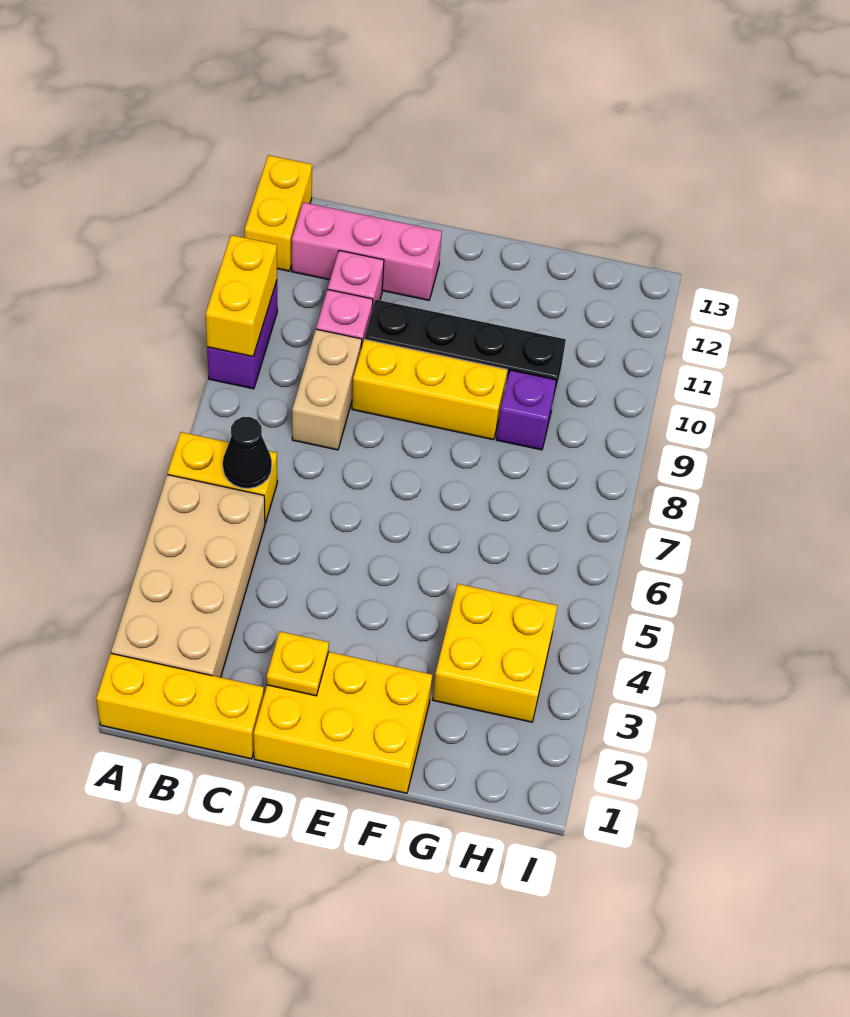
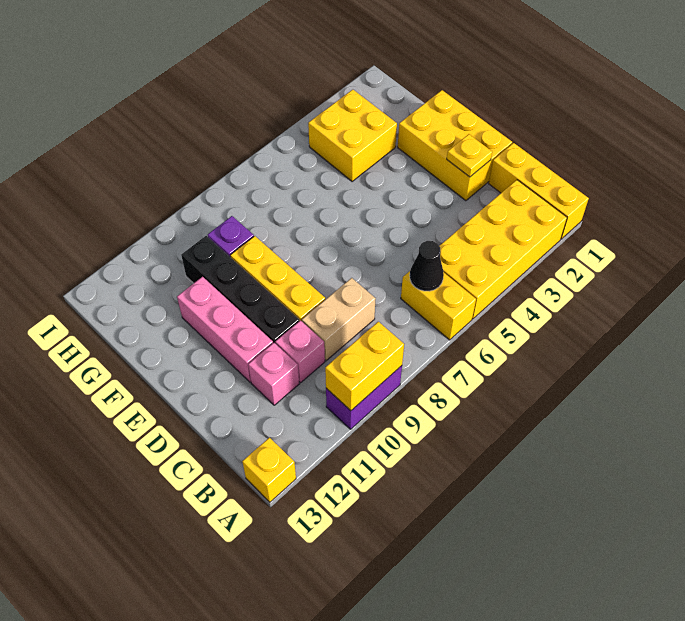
tan brick A2:B5 level 1 -> yellow brick A2:B5 level 1
yellow brick A12:A13 level 1 -> yellow brick A13 level 1
pink brick B12:D12 level 1 -> pink brick D11:F11 level 1

